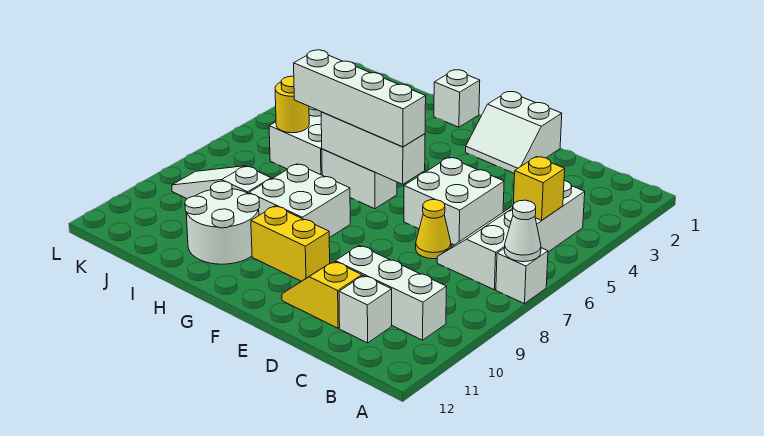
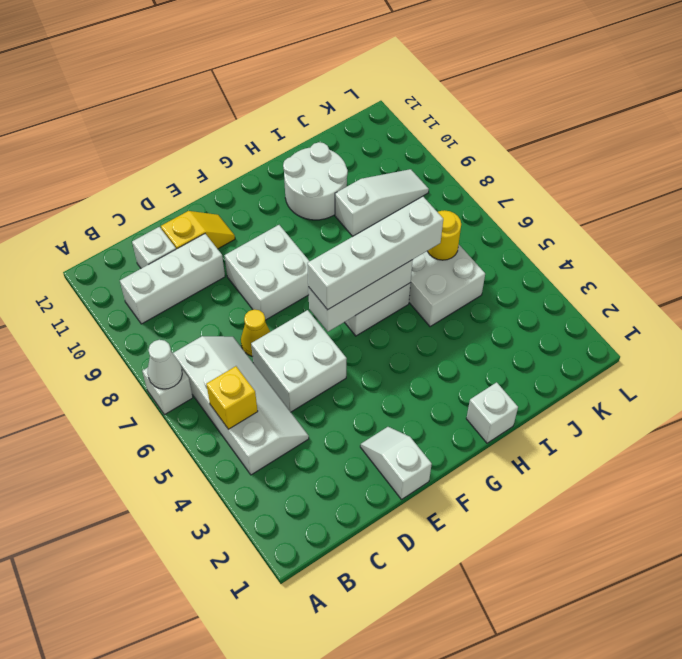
white slope E1:F2 level 1 top 1 -> white slope E1:E2 level 1 top 1
yellow brick F10:G10 level 1 -> none
white brick G8:H9 level 1 -> white brick E8:F9 level 1

